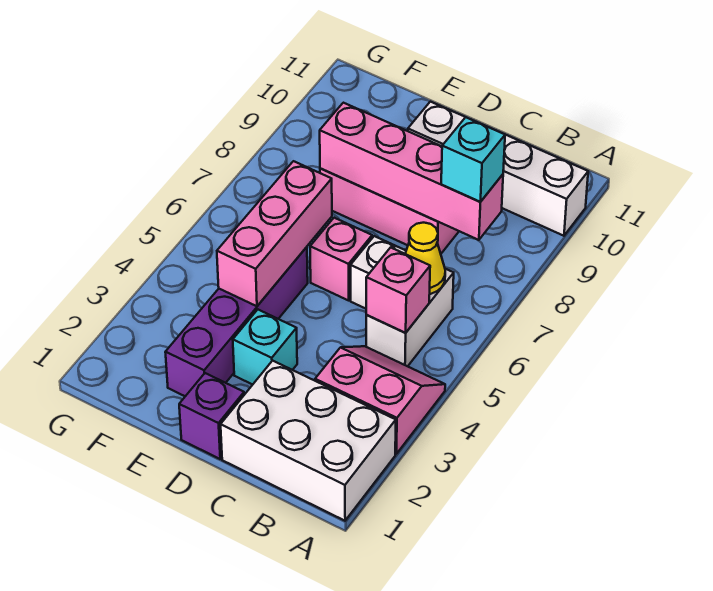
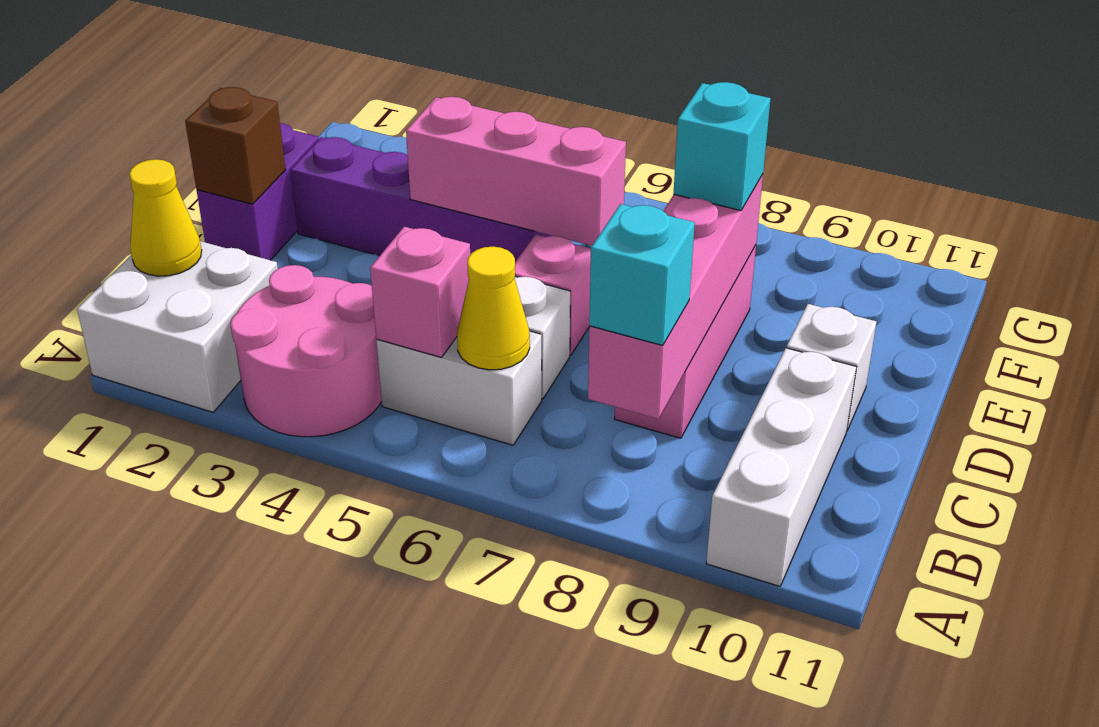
white brick A1:C2 level 1 -> white brick A1:B2 level 1
pink slope A3:B4 level 1 top 3 -> pink round brick A3:B4 level 1
none -> yellow cone B1 level 2
purple brick D1 level 1 -> purple brick D1:E1 level 1
none -> brown brick D1 level 2
cyan brick D3 level 1 -> cyan brick E8 level 3

